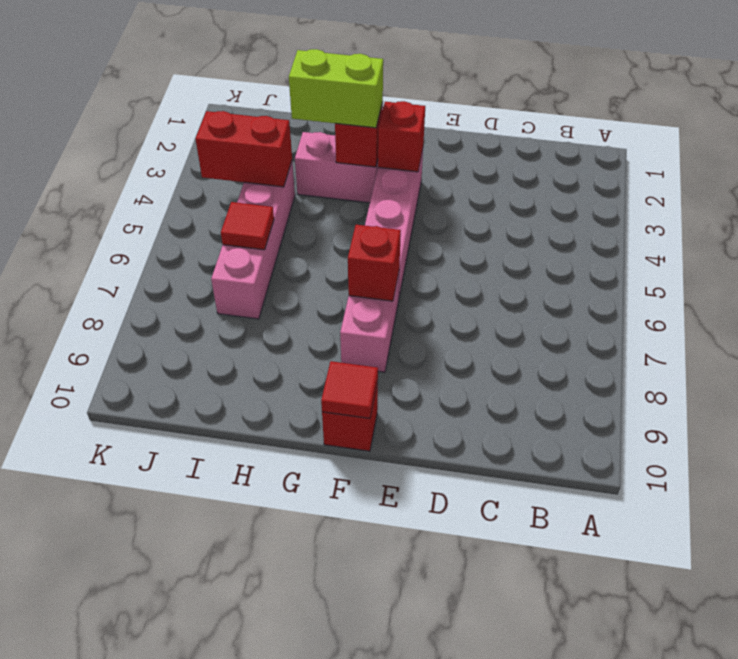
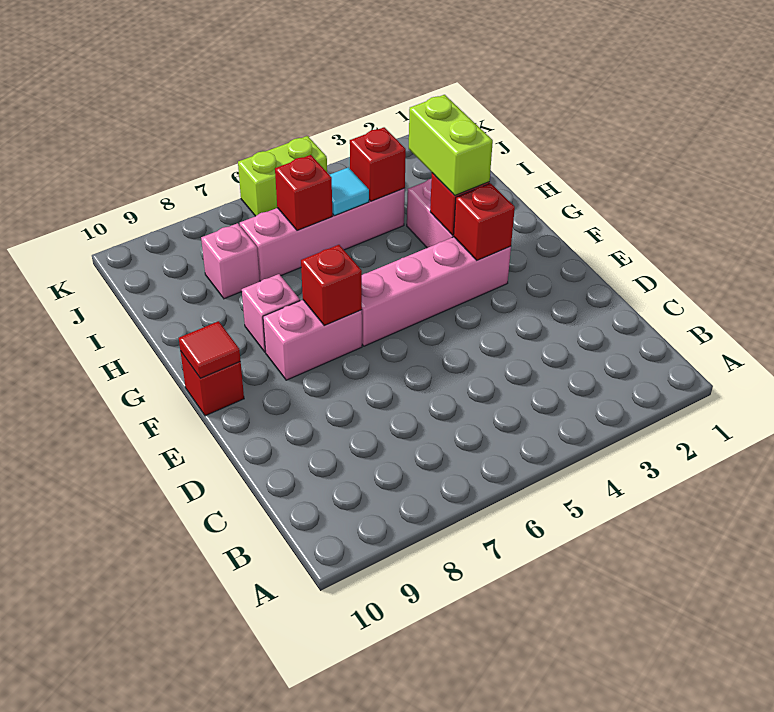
none -> pink brick G8 level 1
red brick I4:J4 level 2 -> red brick I4 level 2
none -> cyan tile I5 level 2
red tile I6 level 2 -> red brick I6 level 2
none -> pink brick I8 level 1
none -> lime brick K5:K6 level 1

